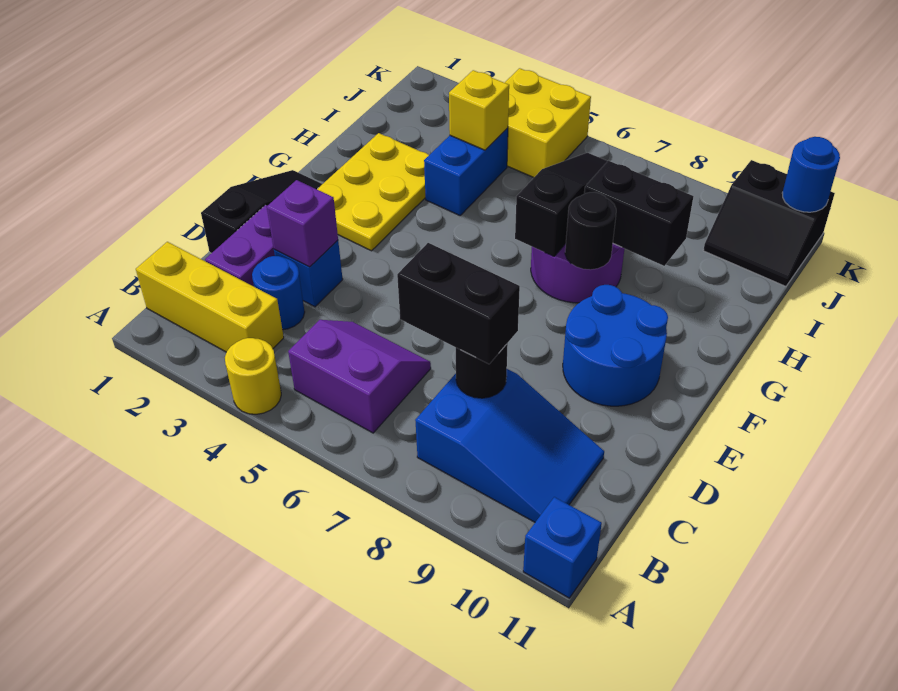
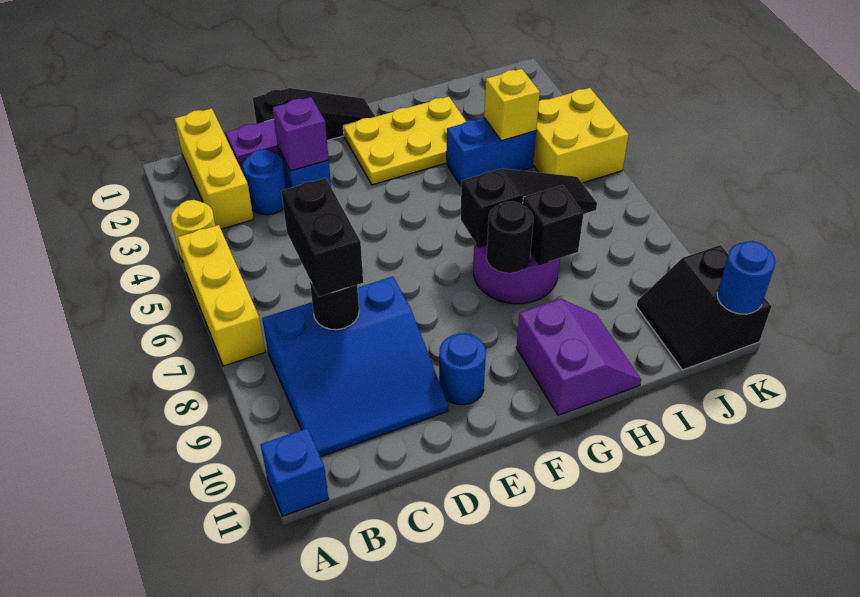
none -> yellow brick A5:A7 level 1
purple slope B5:C6 level 1 top B -> purple slope G10:H11 level 1 top G
blue slope B8:C10 level 1 top 8 -> blue slope B8:D10 level 1 top 8
blue round brick E9:F10 level 1 -> blue round brick E10 level 1
black brick H8:H9 level 2 -> black brick H8 level 2

